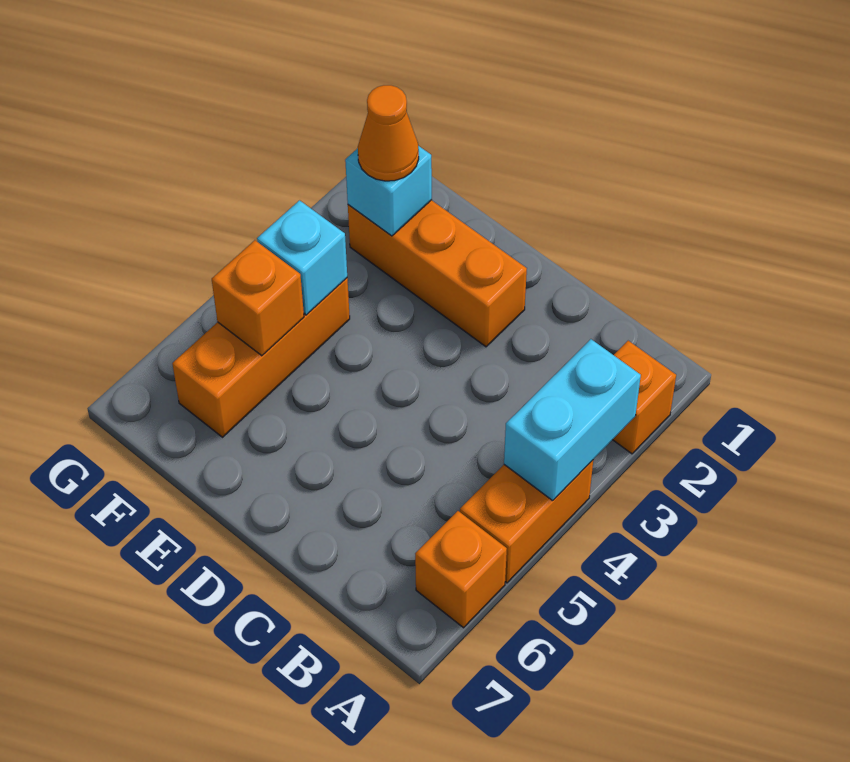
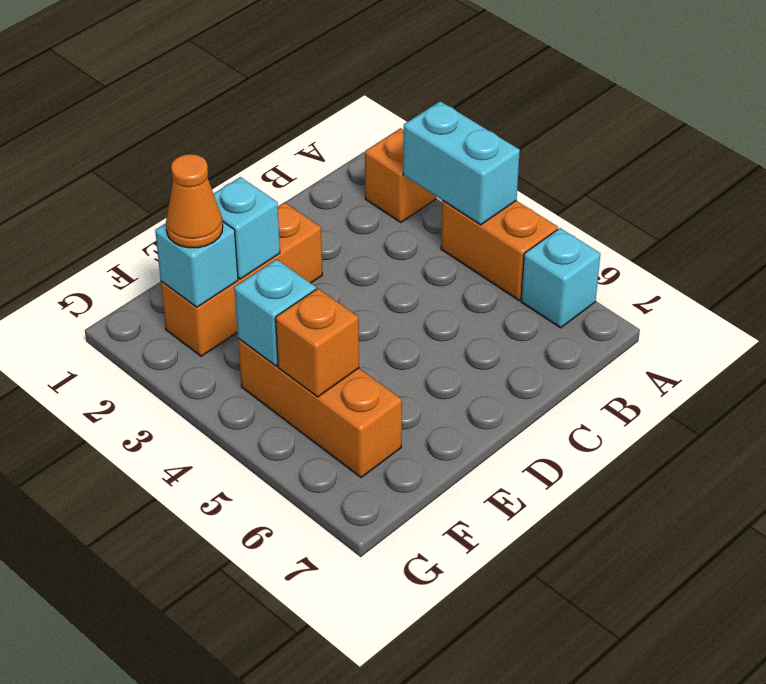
orange brick A6 level 1 -> cyan brick A6 level 1
none -> cyan brick E2 level 2

